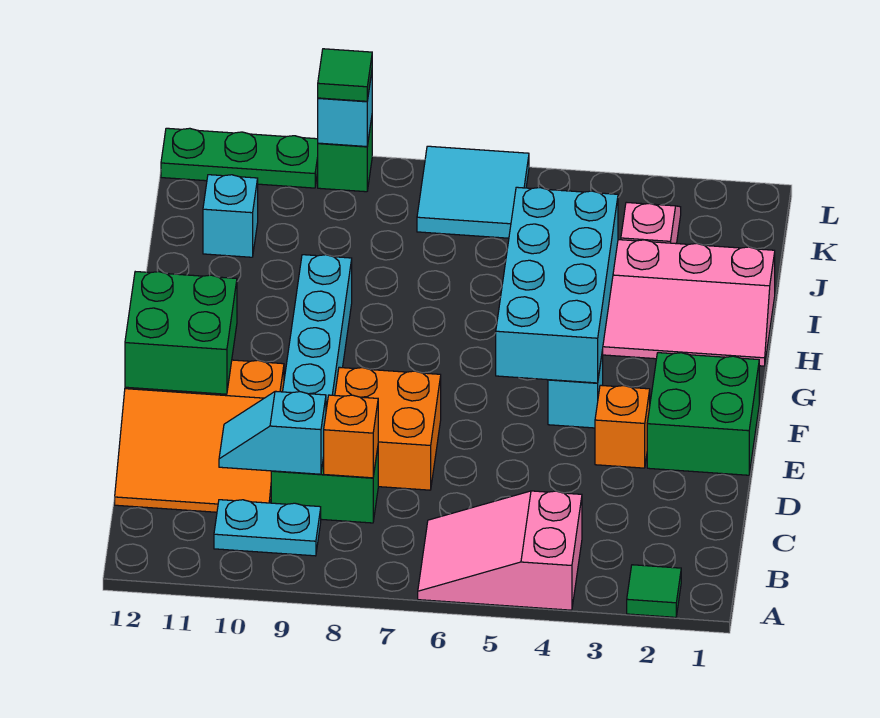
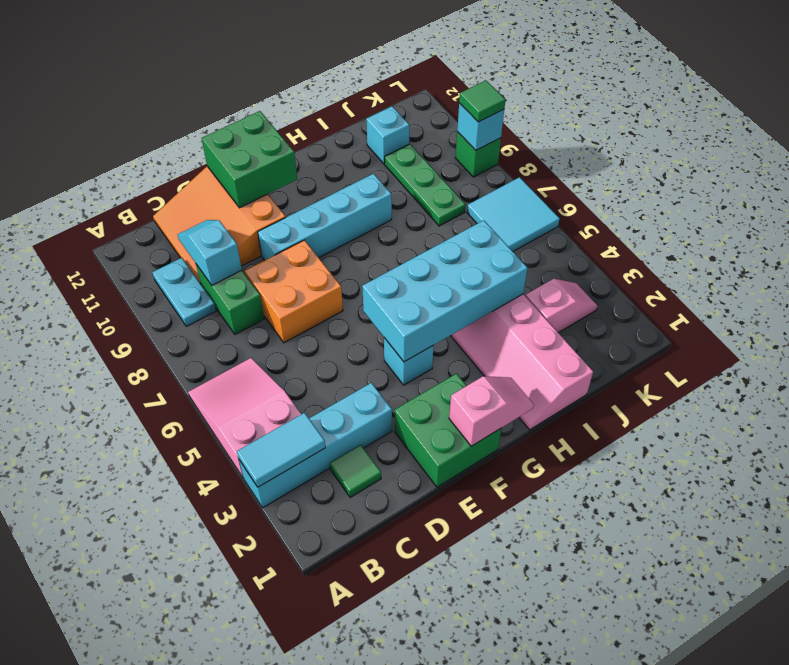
green tile A2 level 1 -> green tile C2 level 1
none -> cyan brick A3:D3 level 1
none -> cyan tile A3:B3 level 2
orange brick C8 level 2 -> none
orange brick E3 level 1 -> none
none -> pink slope F1:G1 level 2 top F
green plate L10:L12 level 1 -> green plate J8:J10 level 1

